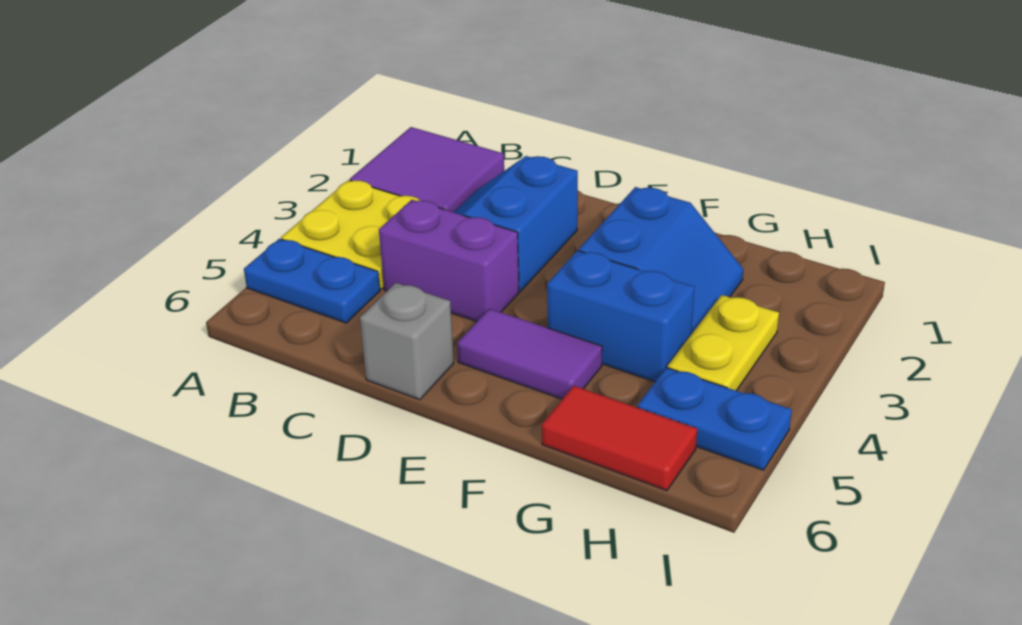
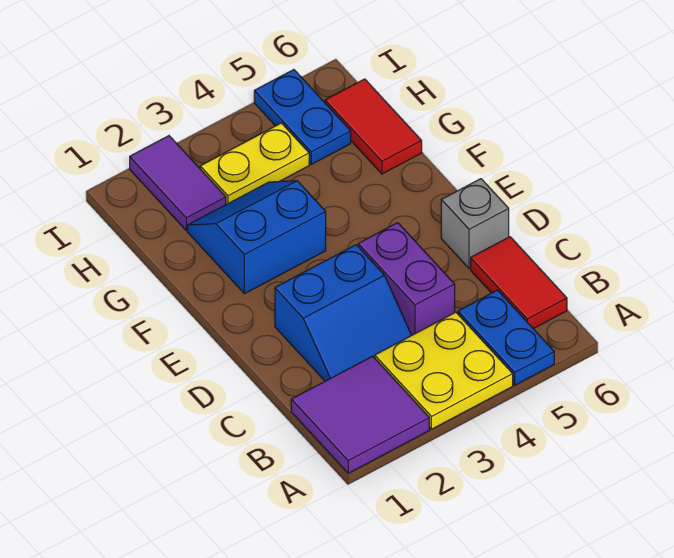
none -> red tile B6:C6 level 1
purple tile E5:F5 level 1 -> purple tile H2:I2 level 1
blue brick F4:G4 level 1 -> none

